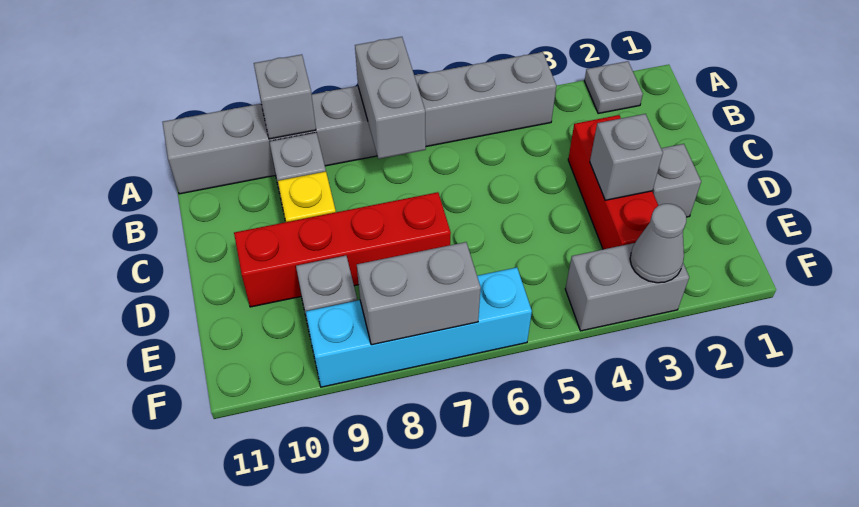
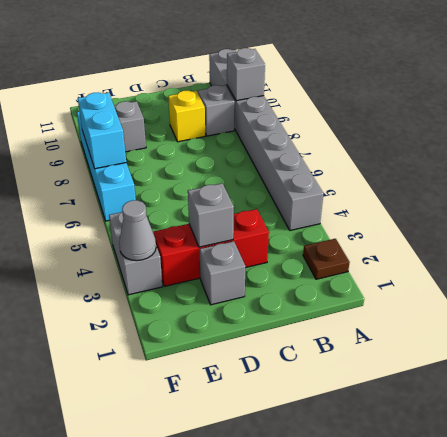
grey plate A2 level 1 -> brown plate A2 level 1
grey brick A7:B7 level 2 -> none
red brick D7:D10 level 1 -> none
grey brick F7:F8 level 2 -> cyan brick F7:F8 level 2

